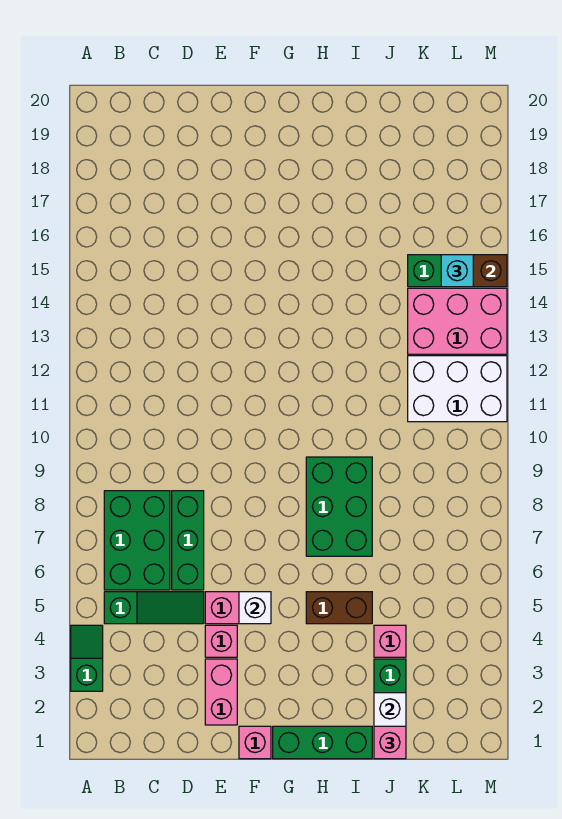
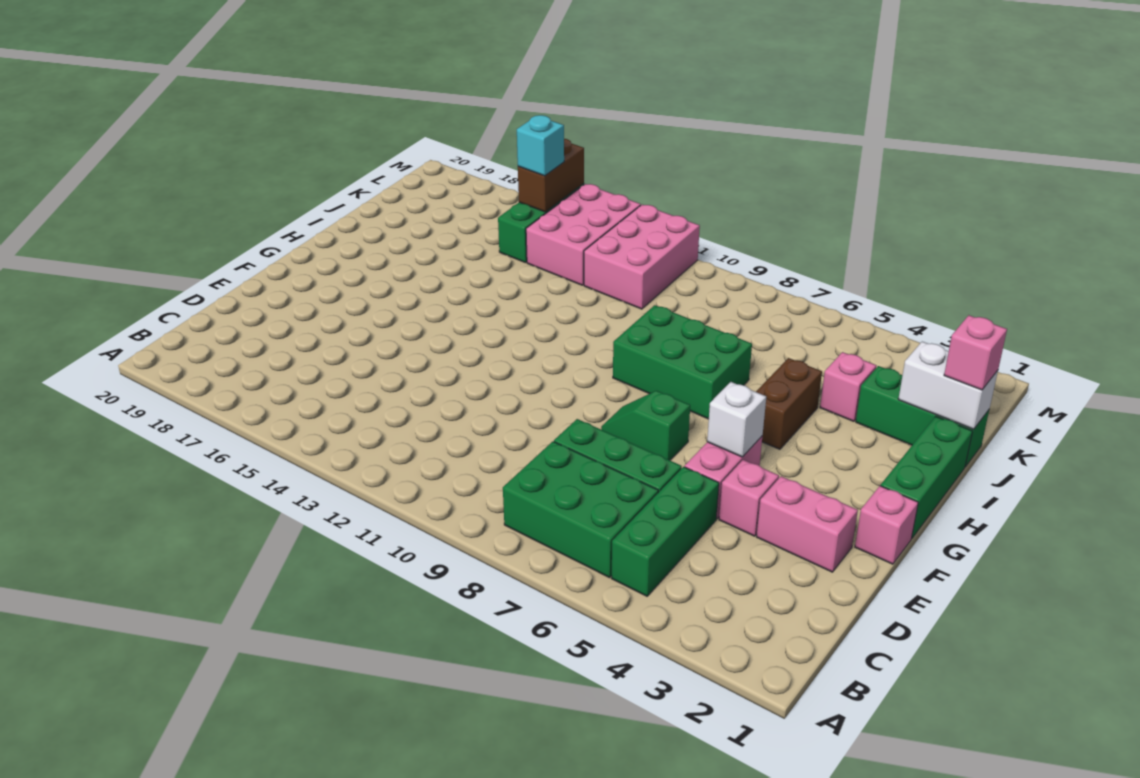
green slope A3:A4 level 1 top 3 -> green slope F7:F8 level 1 top 7
green slope B5:D5 level 1 top B -> green brick B5:D5 level 1
white brick K11:M12 level 1 -> pink brick K11:M12 level 1

